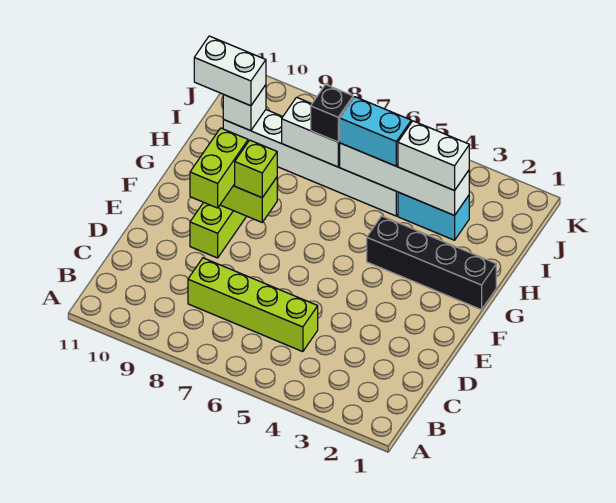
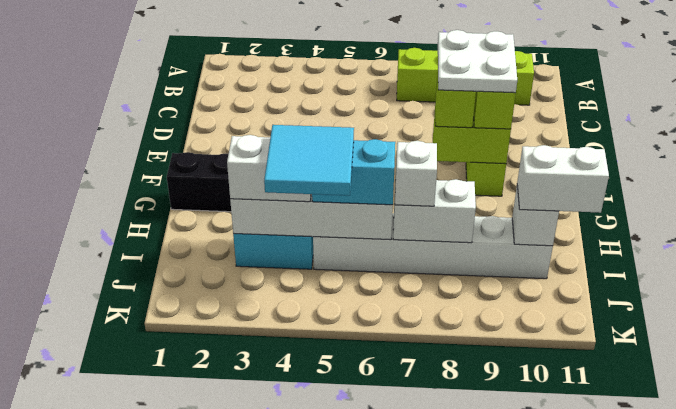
lime brick C5:C8 level 1 -> lime brick B7:B10 level 1
none -> white plate E8:F9 level 4
none -> cyan tile I4:J5 level 4
black brick I7 level 3 -> white brick I7 level 3

